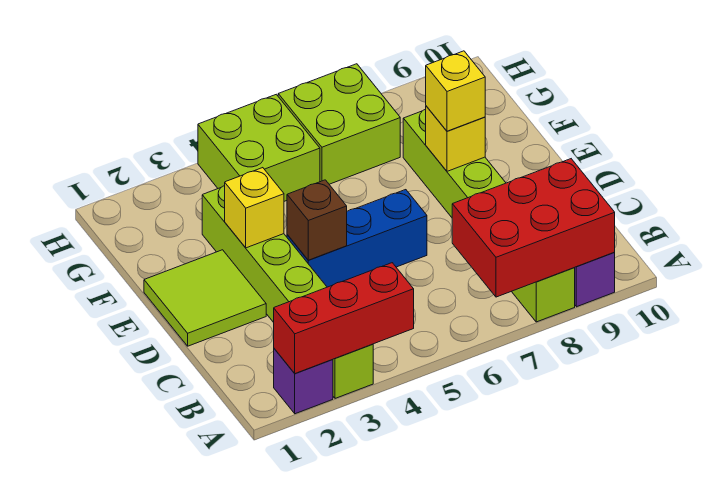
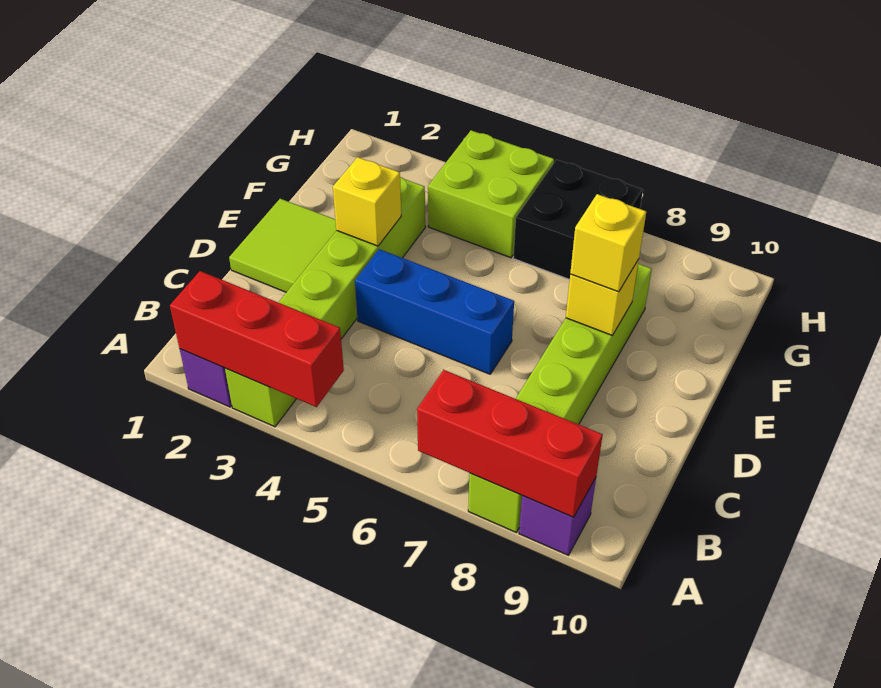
red brick A7:B9 level 2 -> red brick A7:A9 level 2
brown brick D4 level 2 -> none
lime brick G6:H7 level 1 -> black brick G6:H7 level 1

